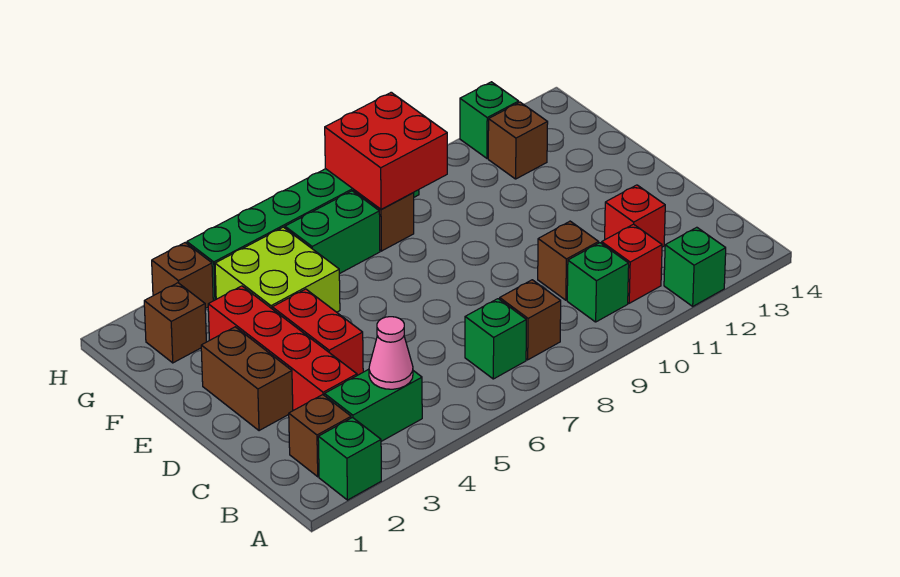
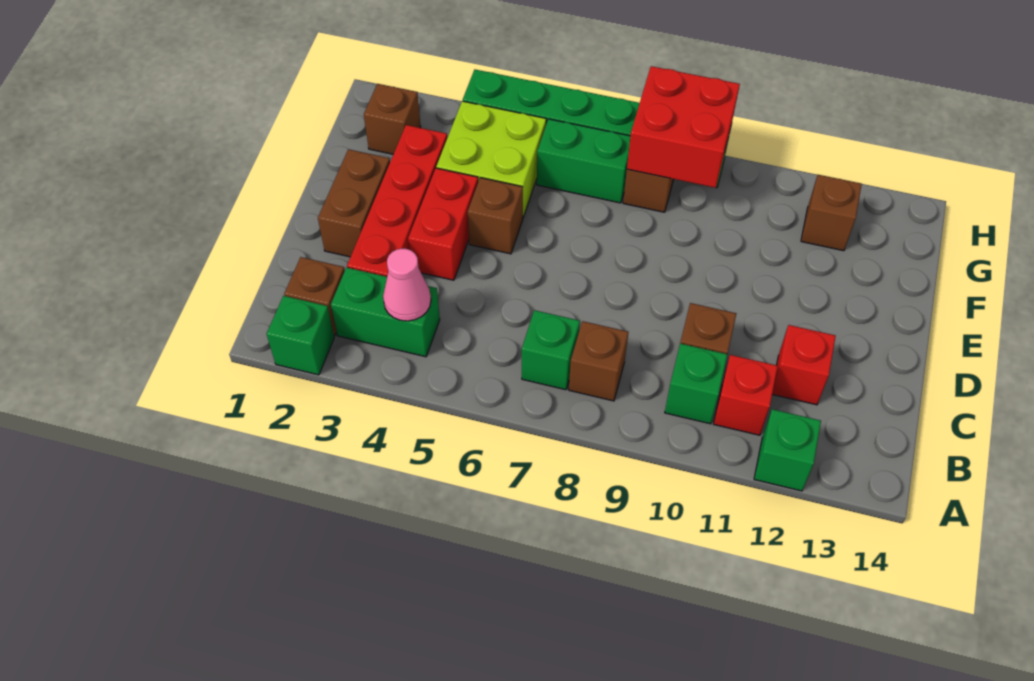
brown brick H3 level 1 -> brown brick E5 level 1
green brick H12 level 1 -> none

